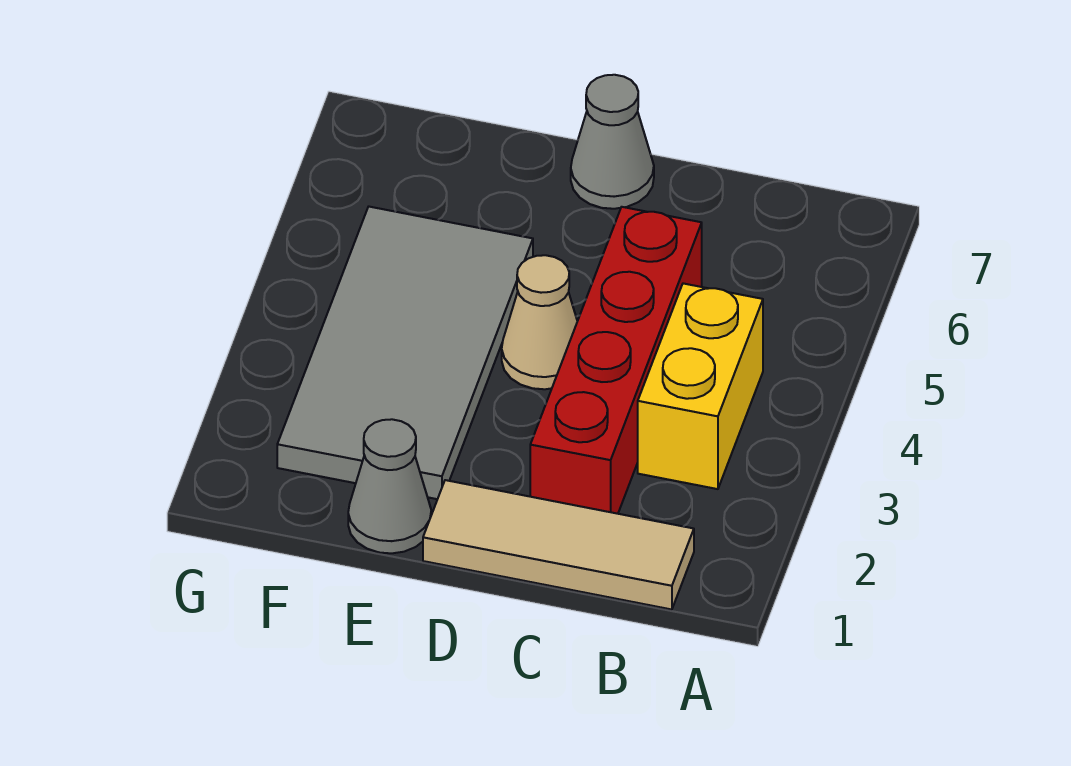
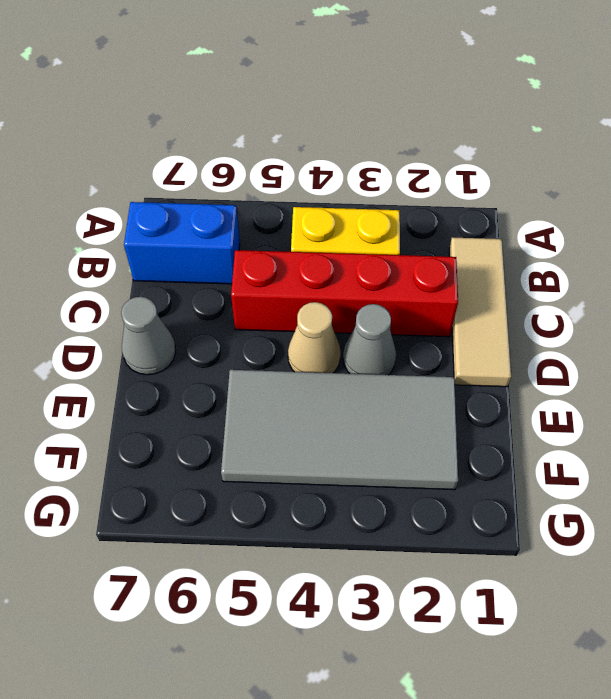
none -> blue brick B6:B7 level 1
grey cone E1 level 1 -> grey cone D3 level 1

